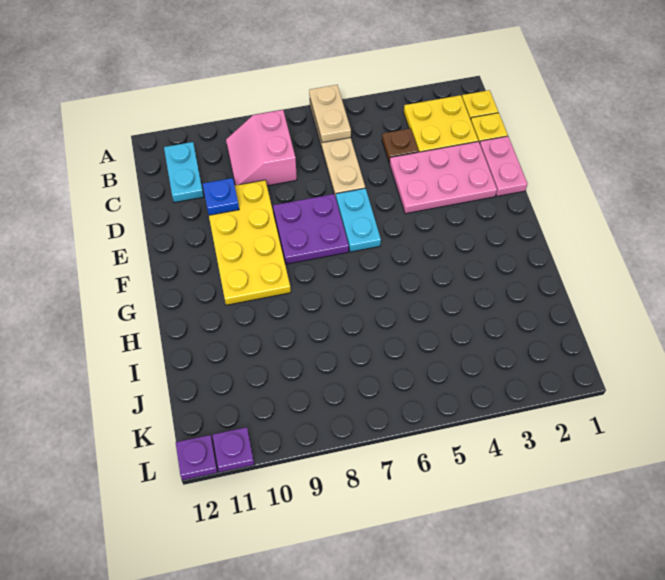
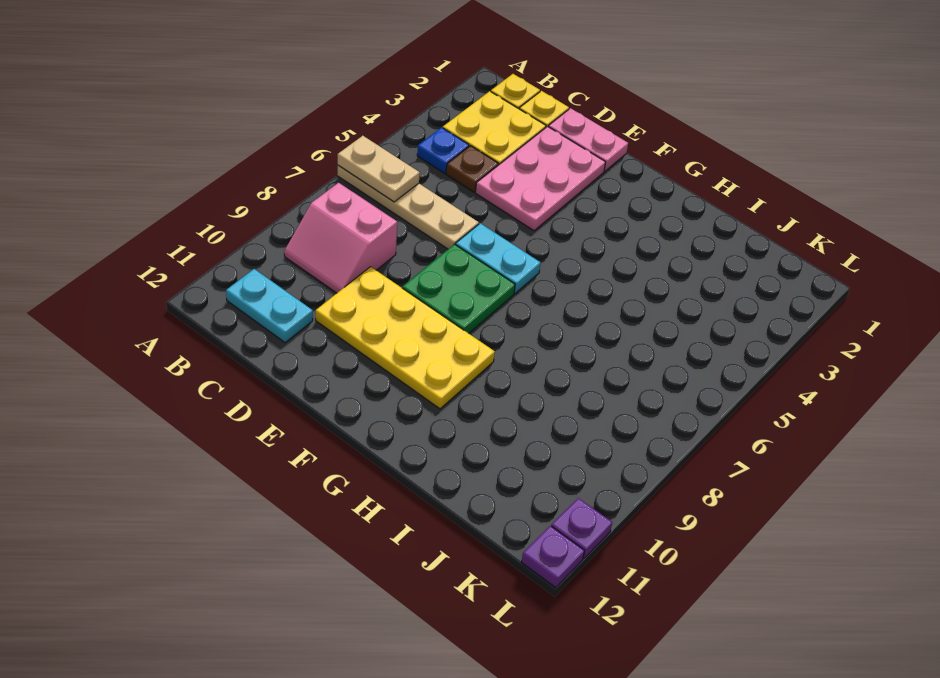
blue plate D10 level 2 -> blue plate B4 level 1
purple plate E7:F8 level 1 -> green plate E7:F8 level 1

